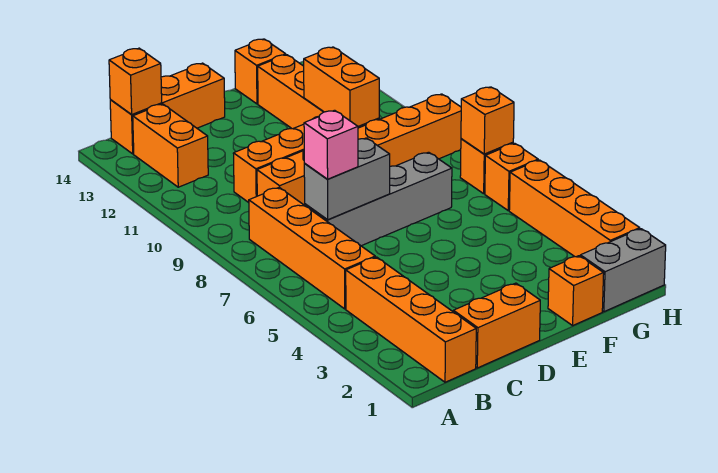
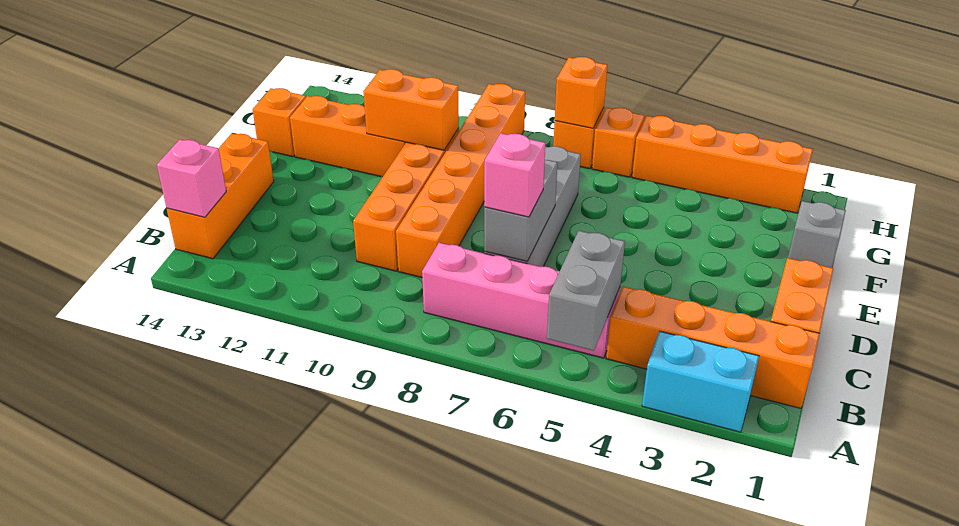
none -> cyan brick A2:A3 level 1
orange brick B5:B8 level 1 -> pink brick B5:B8 level 1
orange brick B12:B13 level 1 -> none
orange brick B14 level 2 -> pink brick B14 level 2
orange brick F1 level 1 -> grey brick F1 level 1
grey brick G1:H1 level 1 -> grey brick A5:B5 level 2

